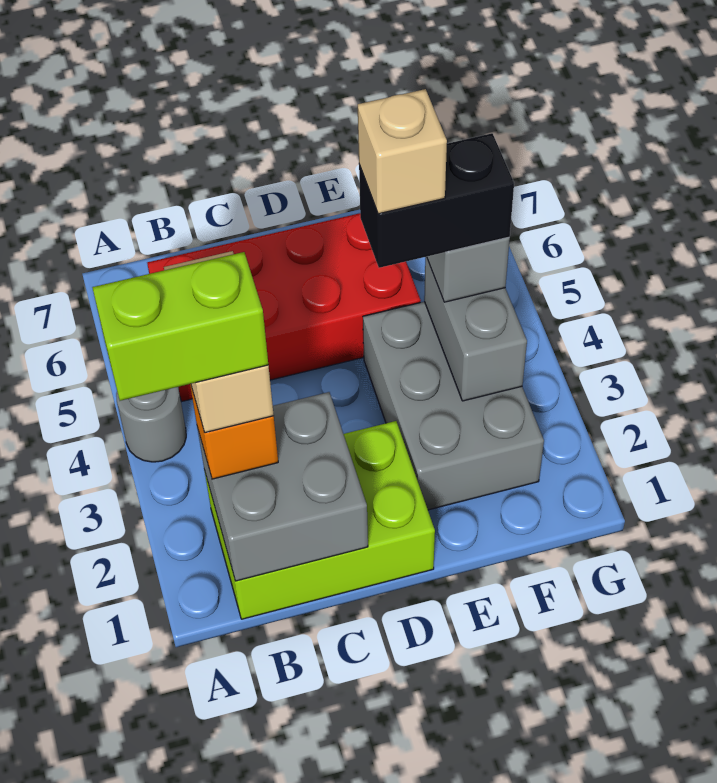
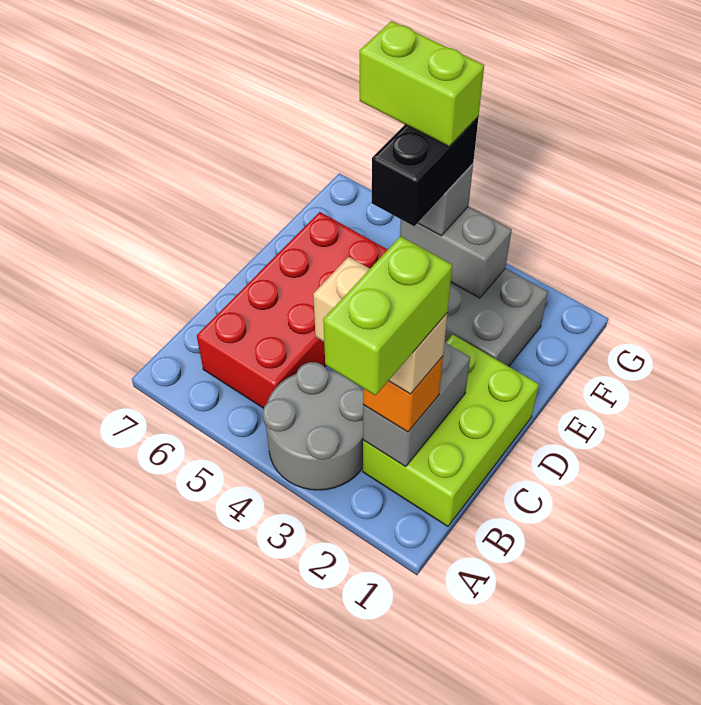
grey round brick A4 level 1 -> grey round brick A3:B4 level 1
grey brick B1:C2 level 2 -> grey brick B2:C2 level 2
tan brick E4 level 5 -> none
none -> lime brick F4:F5 level 5

